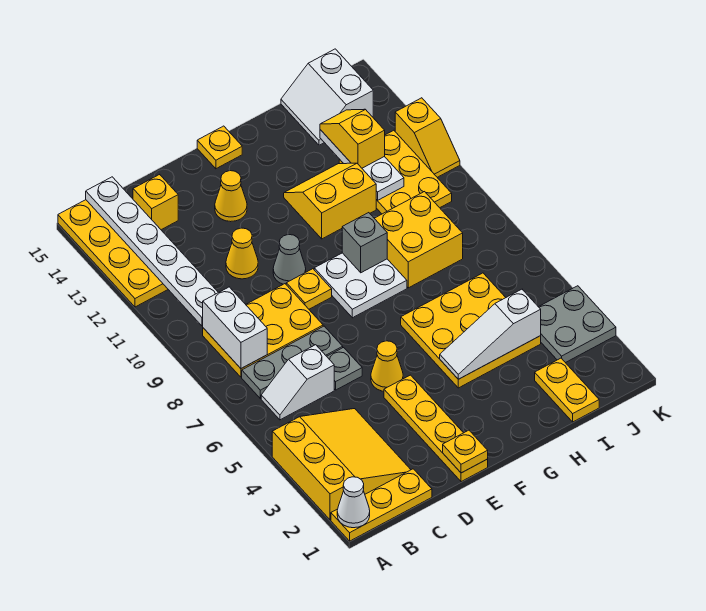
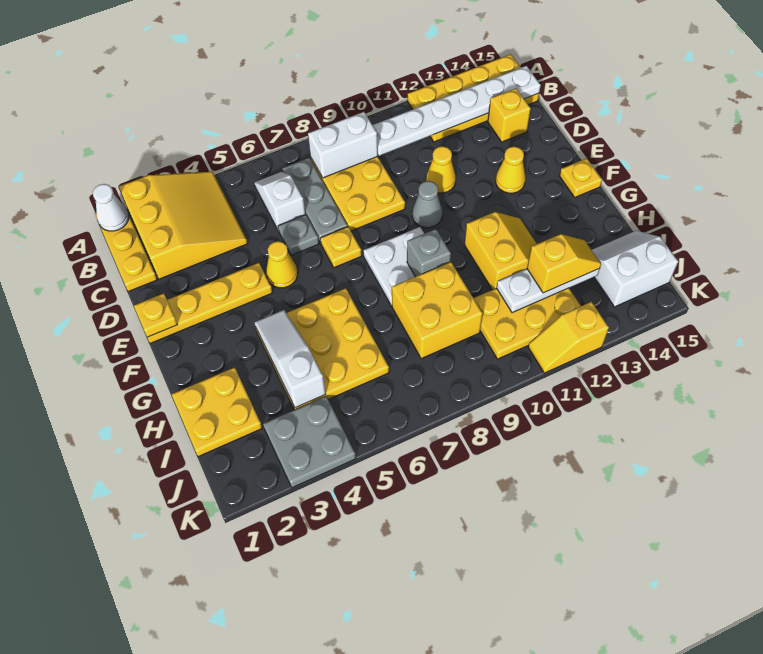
yellow slope A2:C4 level 1 top A -> yellow slope A2:C4 level 1 top 2
yellow plate E9 level 1 -> yellow plate E7 level 1
yellow plate I1:I2 level 1 -> yellow plate H1:I2 level 1

